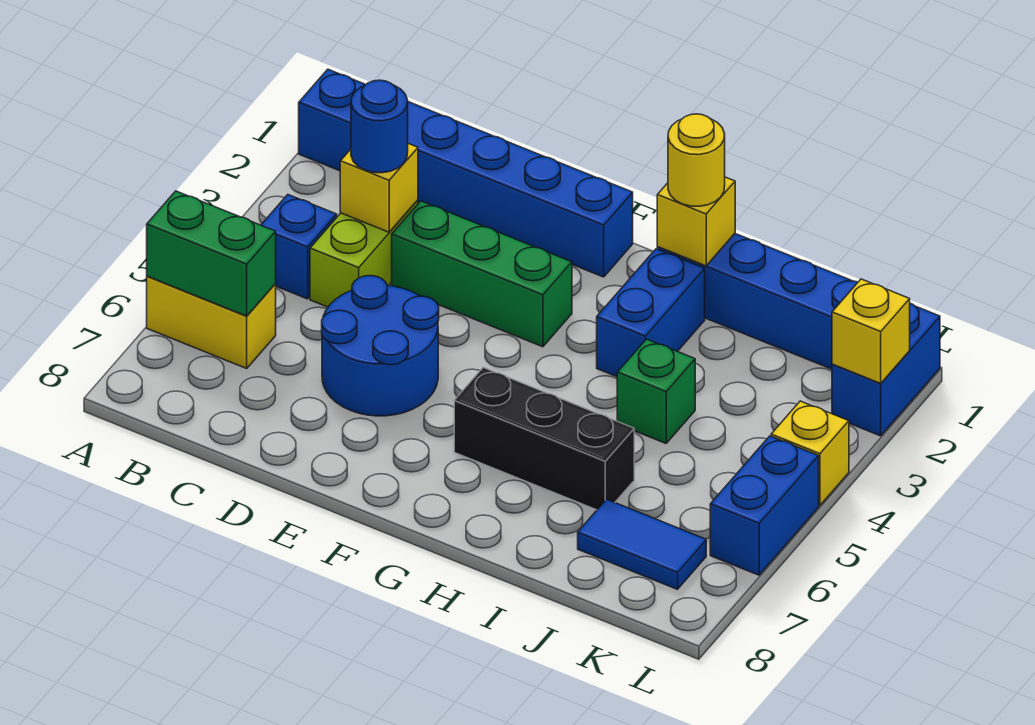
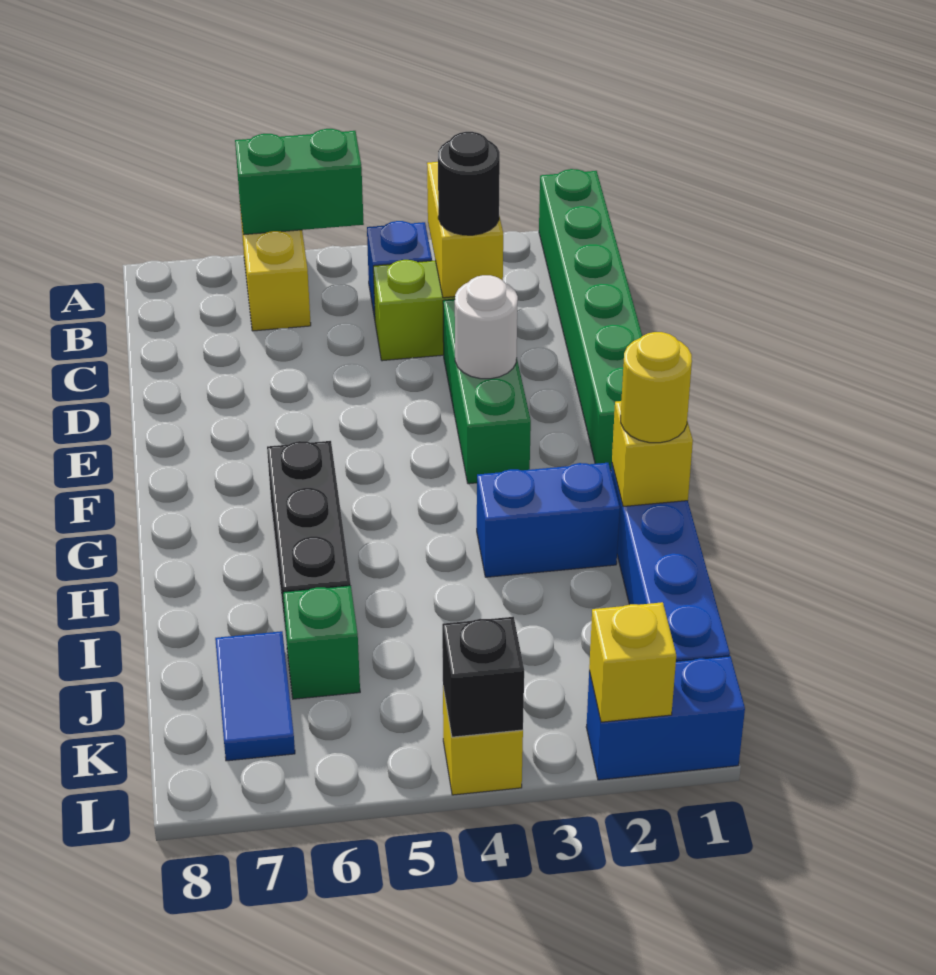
blue brick A1:F1 level 1 -> green brick A1:F1 level 1
green brick A6:B6 level 2 -> green brick A5:A6 level 2
yellow brick C3 level 2 -> yellow brick B3:C3 level 2
blue round brick C3 level 3 -> black round brick C3 level 3
blue round brick D5:E6 level 1 -> none
none -> white round brick E3 level 2
green brick I4 level 1 -> green brick J6 level 1
none -> black brick L4 level 2
blue brick L5:L6 level 1 -> none

